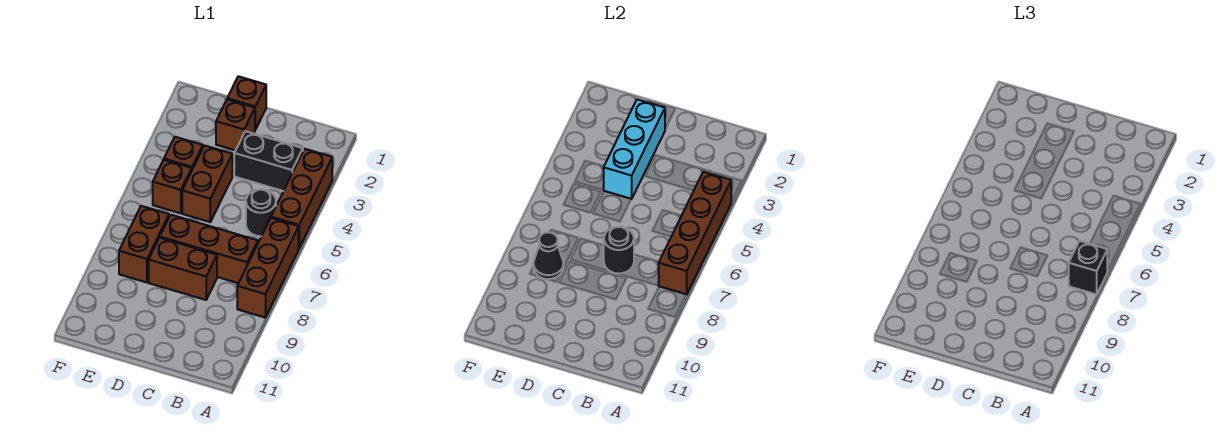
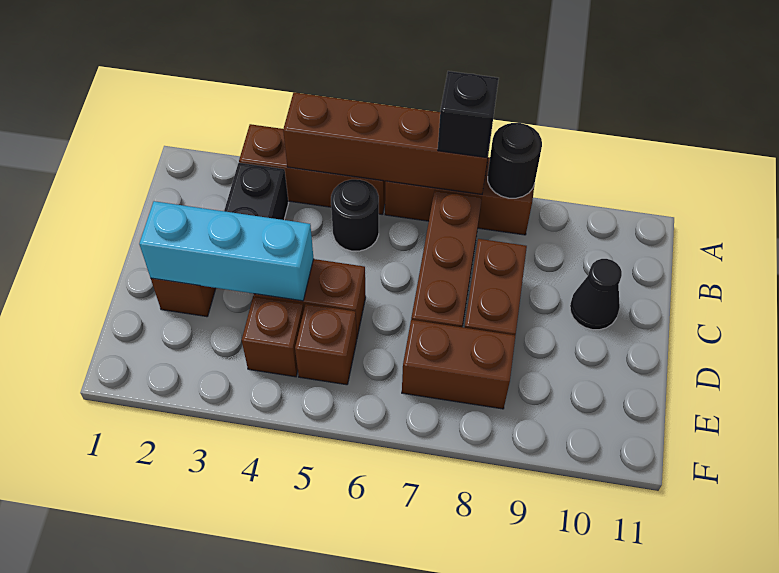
black round brick C7 level 2 -> black round brick A8 level 2
brown brick D1 level 1 -> none
black cone E8 level 2 -> black cone C10 level 1

